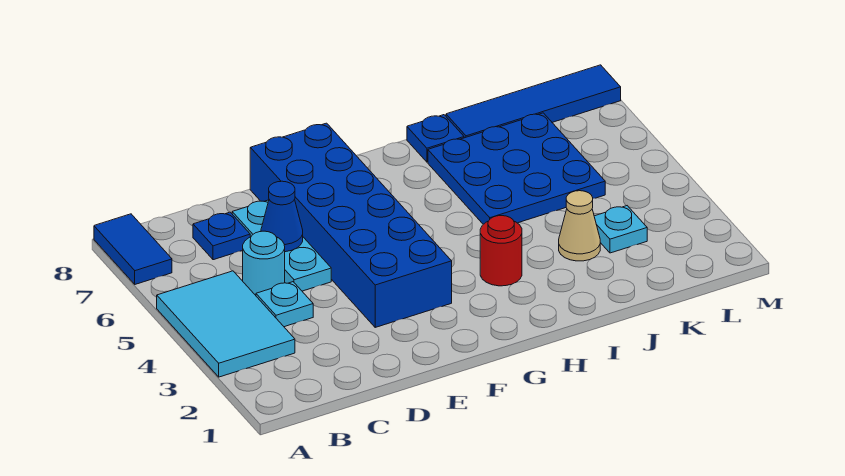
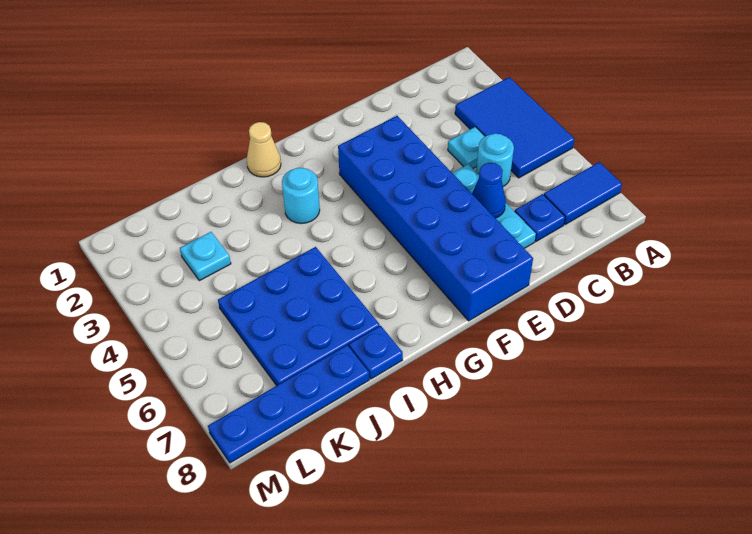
cyan tile A3:B5 level 1 -> blue tile A3:B5 level 1
blue tile A7:A8 level 1 -> blue tile A7:B7 level 1
red round brick H3 level 1 -> cyan round brick H3 level 1
tan cone J3 level 1 -> tan cone H1 level 1
blue tile J8:M8 level 1 -> blue plate J8:M8 level 1

